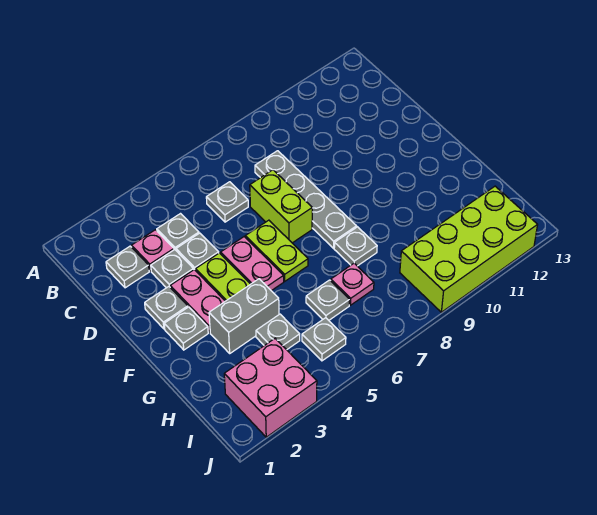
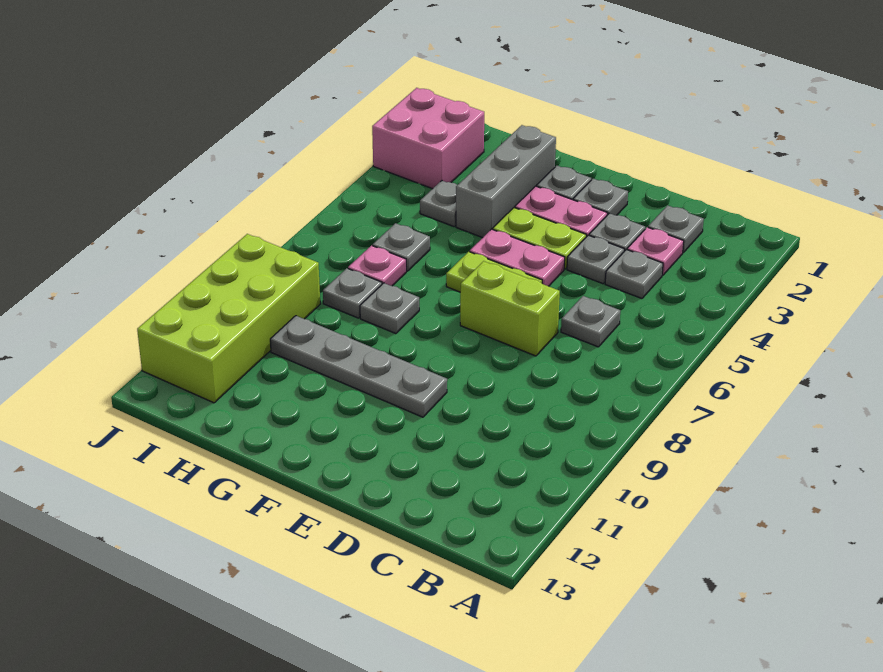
grey plate C8:F8 level 1 -> grey plate E10:H10 level 1
grey brick G3:G4 level 1 -> grey brick G2:G4 level 1
grey plate I5 level 1 -> grey plate H8 level 1

